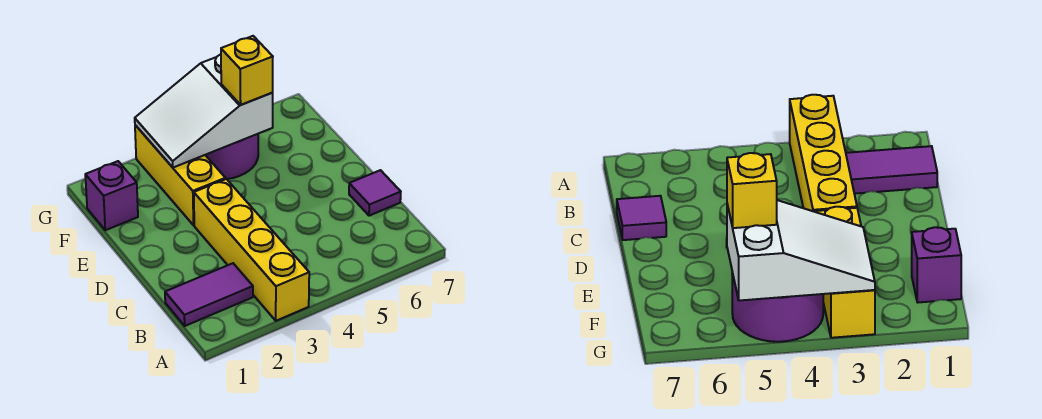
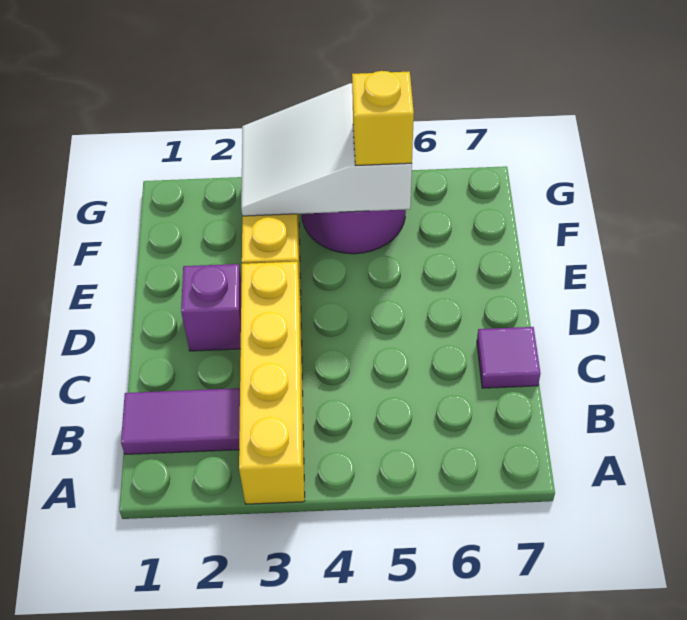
purple brick F1 level 1 -> purple brick D2 level 1

